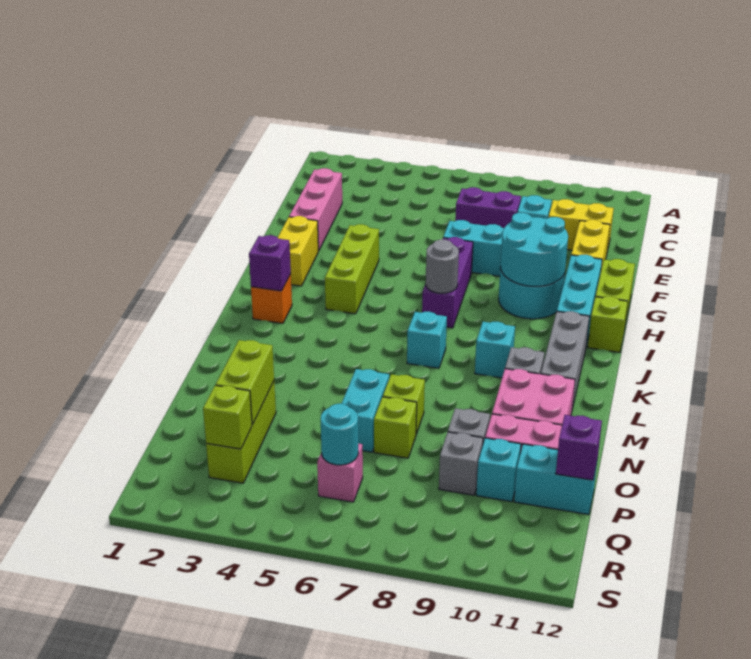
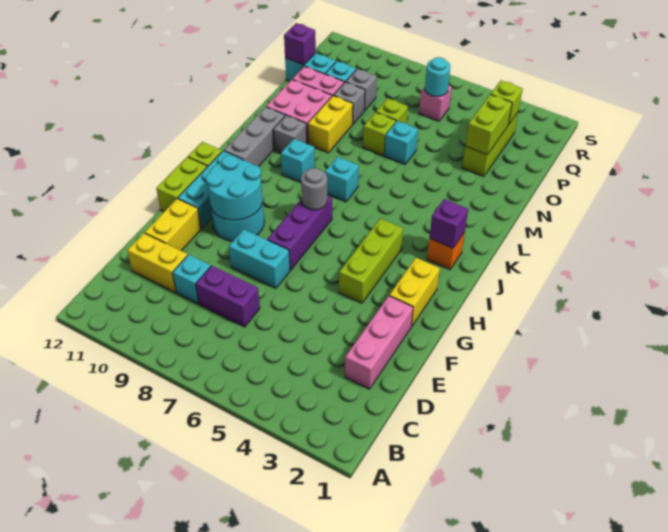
none -> yellow brick M9:N9 level 1
cyan brick N6:O6 level 1 -> cyan brick N6 level 1

